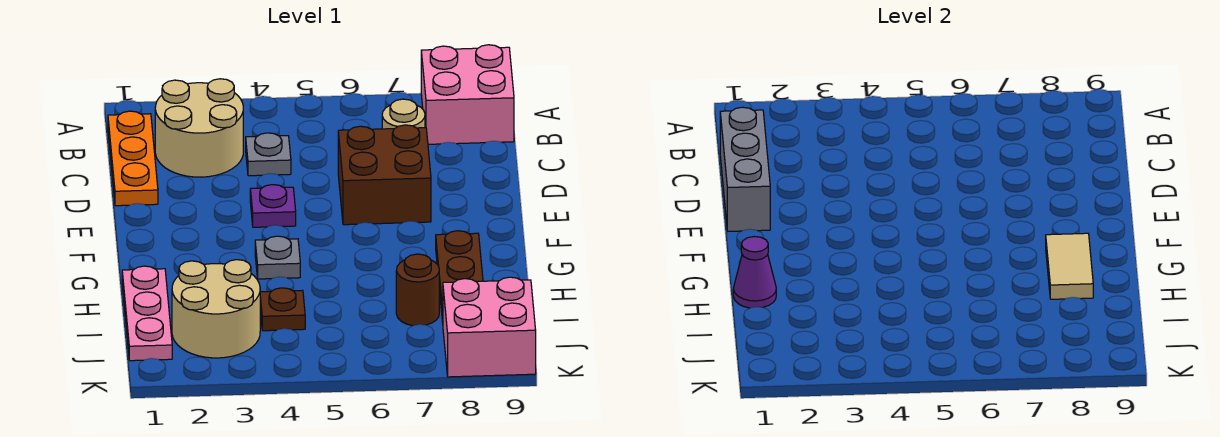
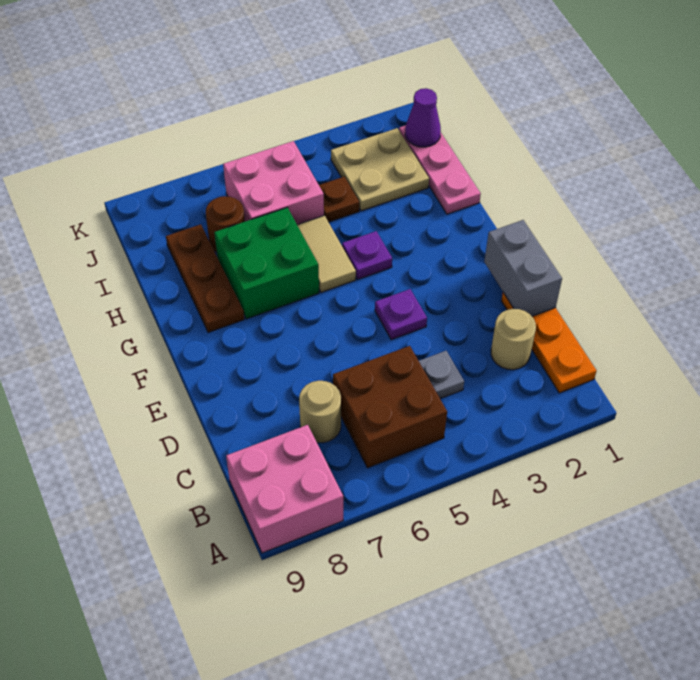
tan round brick B2:C3 level 1 -> tan round brick C2 level 1
grey brick C1:E1 level 2 -> grey brick D1:E1 level 2
brown brick D6:E7 level 1 -> brown brick B5:C6 level 1
grey plate G4 level 1 -> purple plate G4 level 1
none -> green brick G6:H7 level 1
tan tile G8:H8 level 2 -> tan tile G5:H5 level 1
purple cone H1 level 2 -> purple cone J1 level 2
tan round brick I2:J3 level 1 -> tan plate I2:J3 level 1
pink brick J8:K9 level 1 -> pink brick I5:J6 level 1

